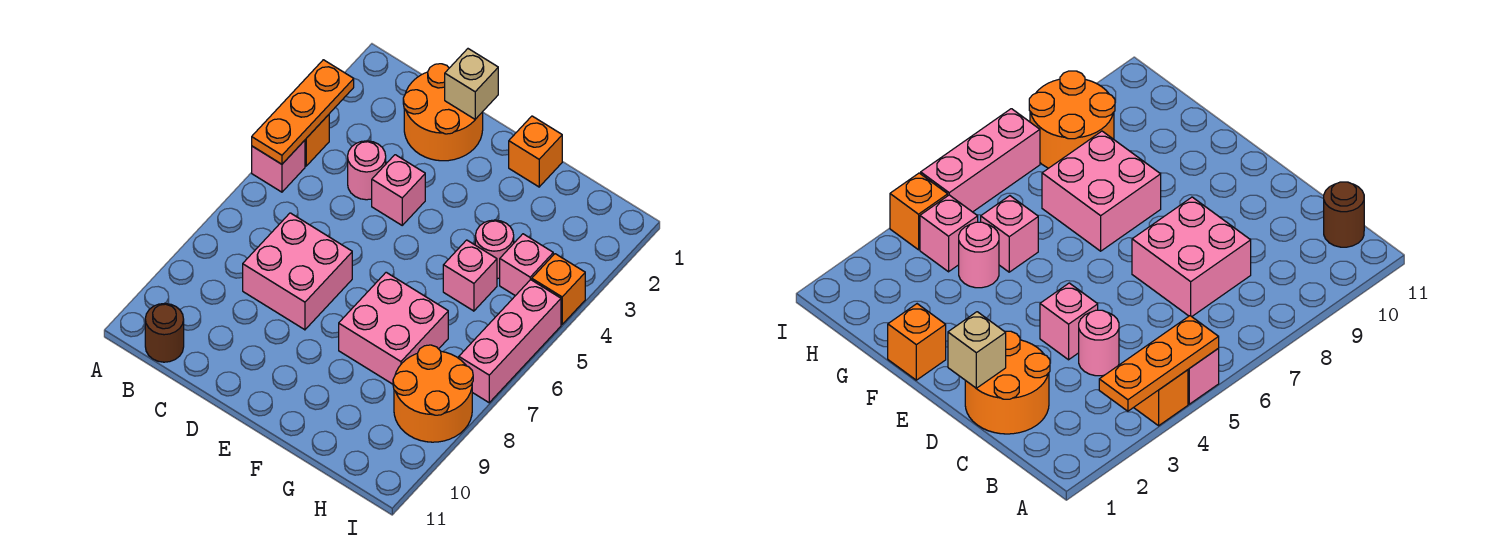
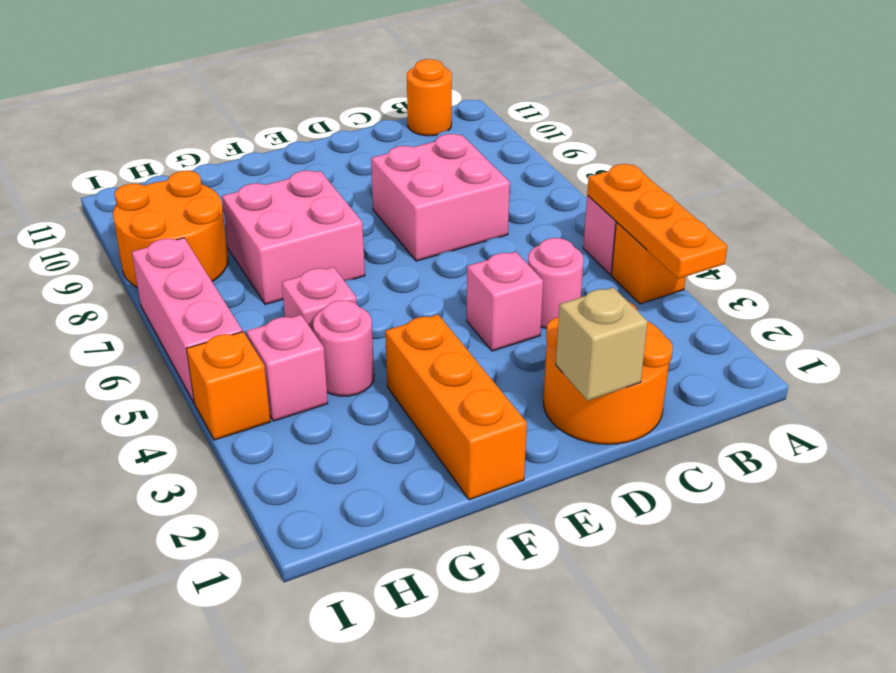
brown round brick B11 level 1 -> orange round brick B11 level 1
orange brick F1 level 1 -> orange brick F1:F3 level 1

